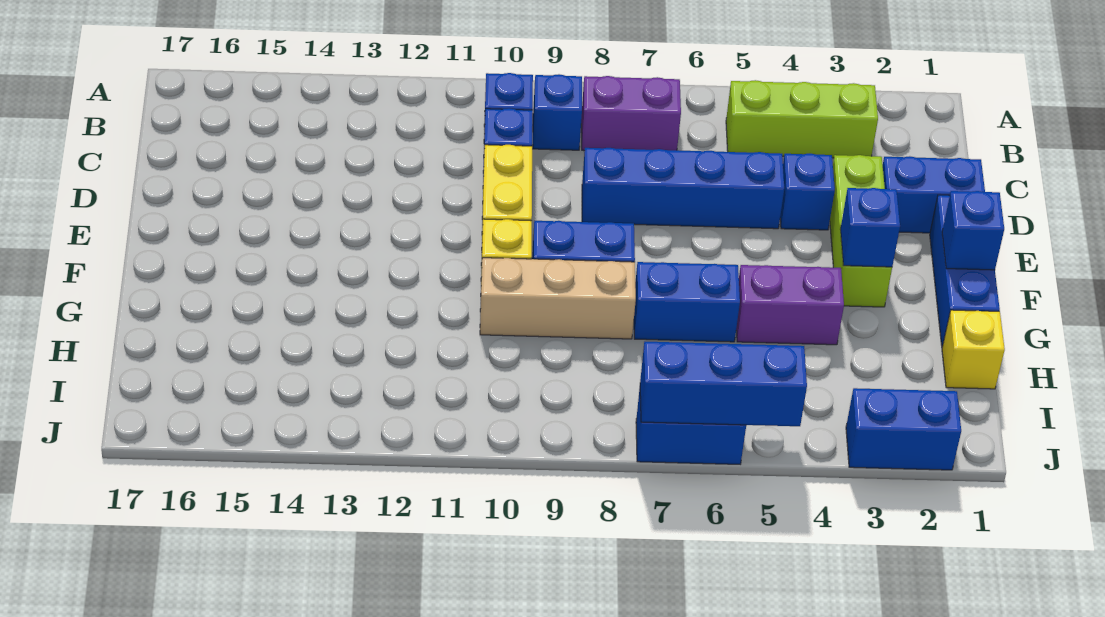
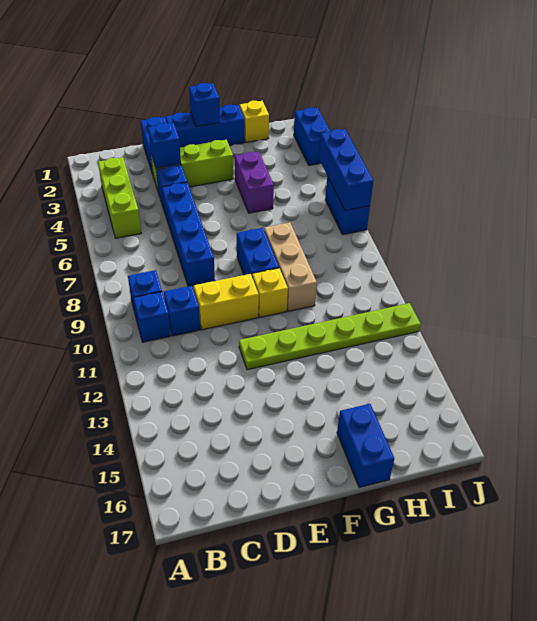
purple brick B7:B8 level 1 -> none
none -> lime plate E12:J12 level 1
blue brick F3 level 2 -> blue brick D3 level 2
blue brick G6:G7 level 1 -> blue brick G16:G17 level 1

